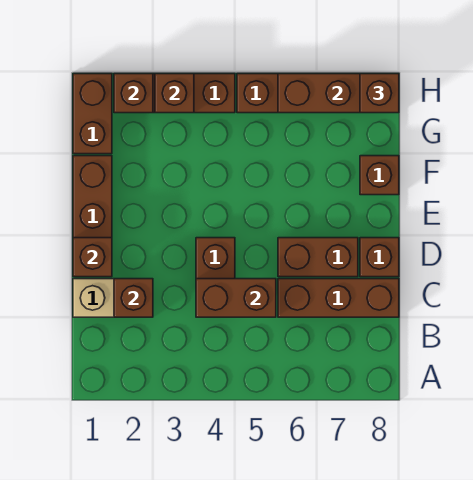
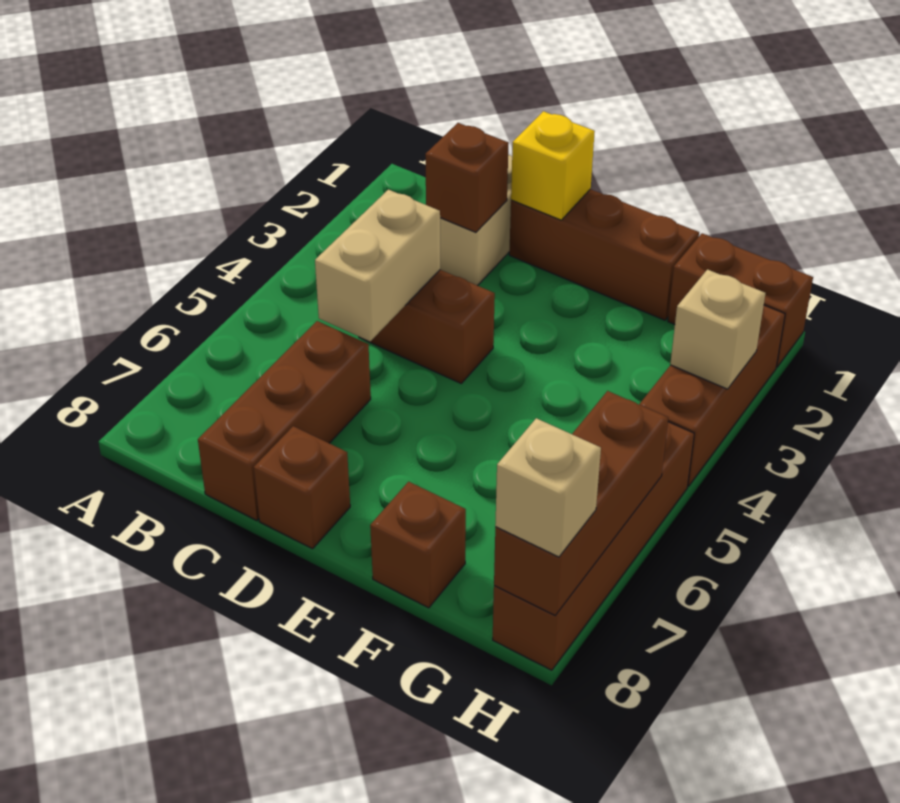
brown brick C4:C5 level 2 -> tan brick C4:C5 level 2
brown brick D1 level 2 -> yellow brick D1 level 2
brown brick D6:D7 level 1 -> none
brown brick H2 level 2 -> none
brown brick H3 level 2 -> tan brick H3 level 2
brown brick H8 level 3 -> tan brick H8 level 3

